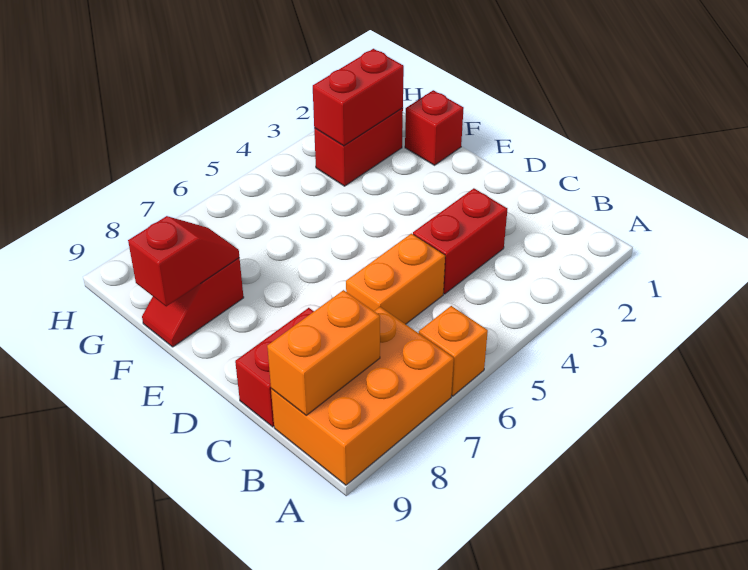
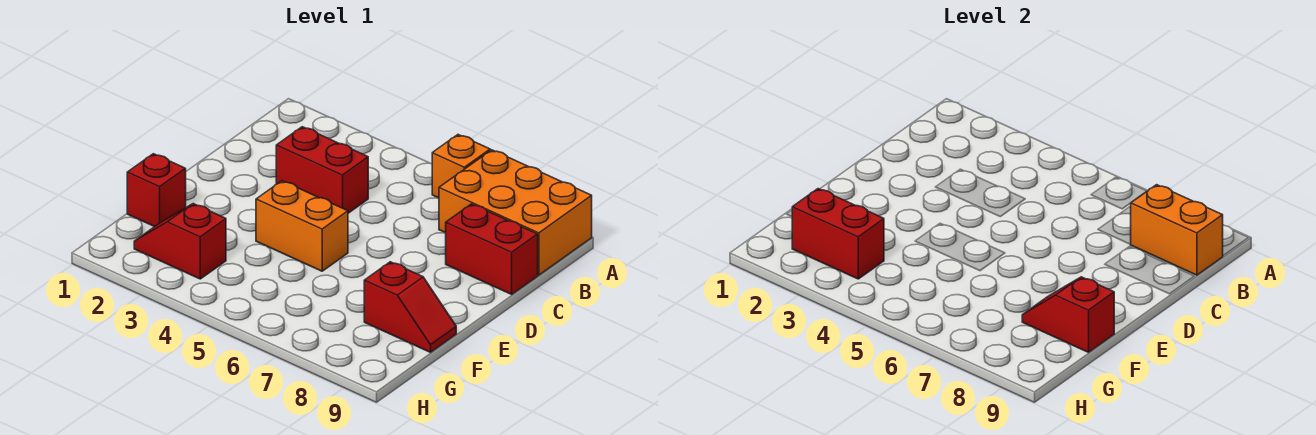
orange brick C5:C6 level 1 -> orange brick E4:E5 level 1
red brick G2:G3 level 1 -> red slope G2:G3 level 1 top 3

